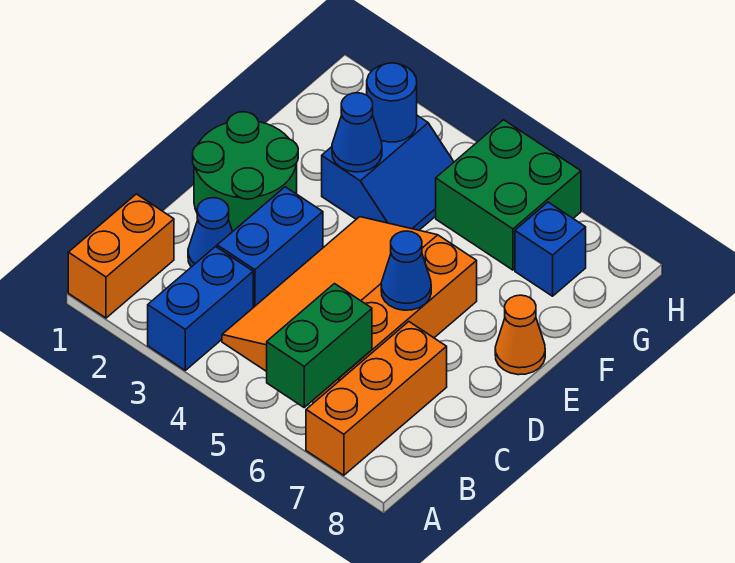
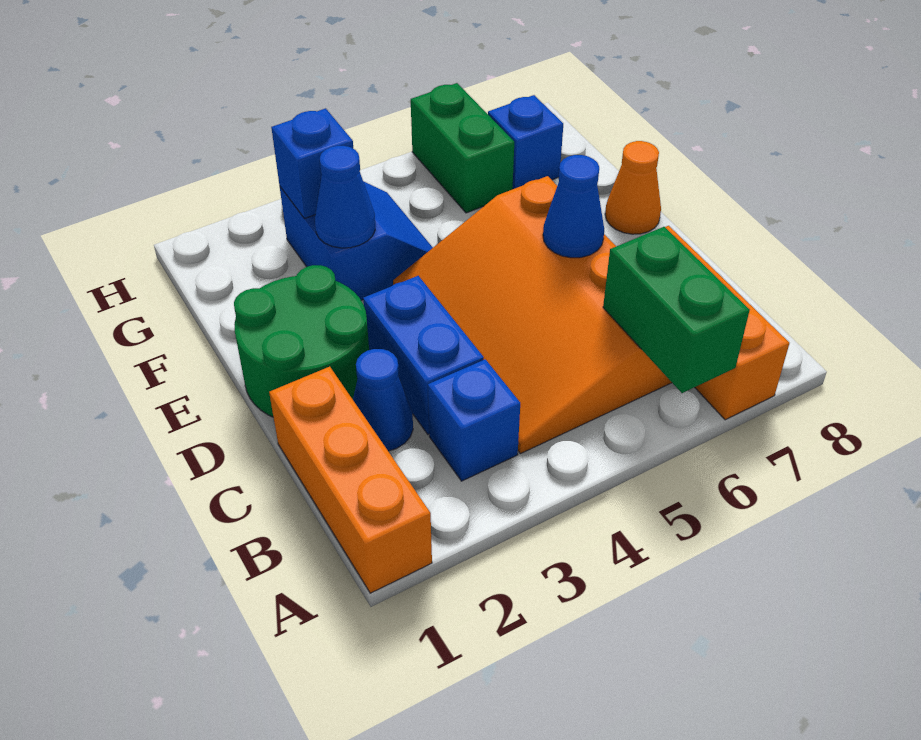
orange brick A1:B1 level 1 -> orange brick A1:C1 level 1
blue brick A3:B3 level 1 -> blue brick B3 level 1
blue round brick G3 level 2 -> blue brick G3 level 2
green brick G5:H6 level 1 -> green brick G6:H6 level 1

